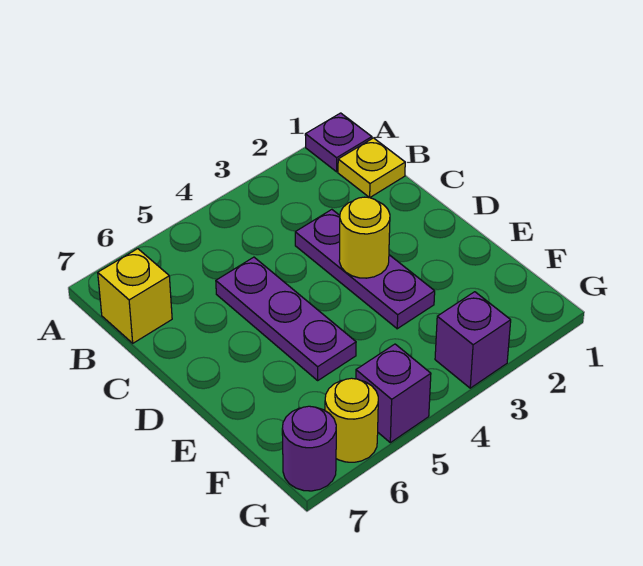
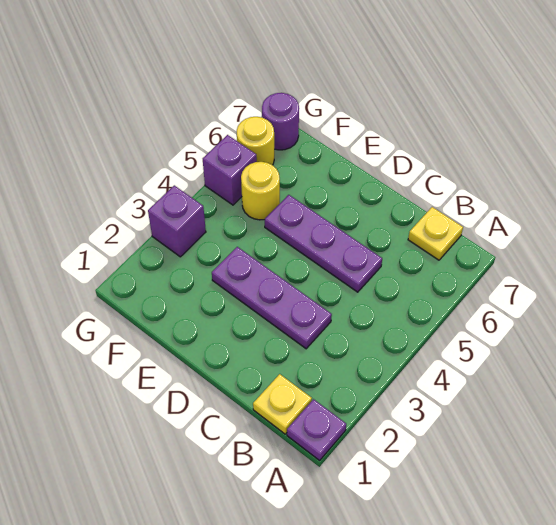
yellow brick B7 level 1 -> yellow plate B7 level 1
yellow round brick D3 level 2 -> yellow round brick F5 level 1

